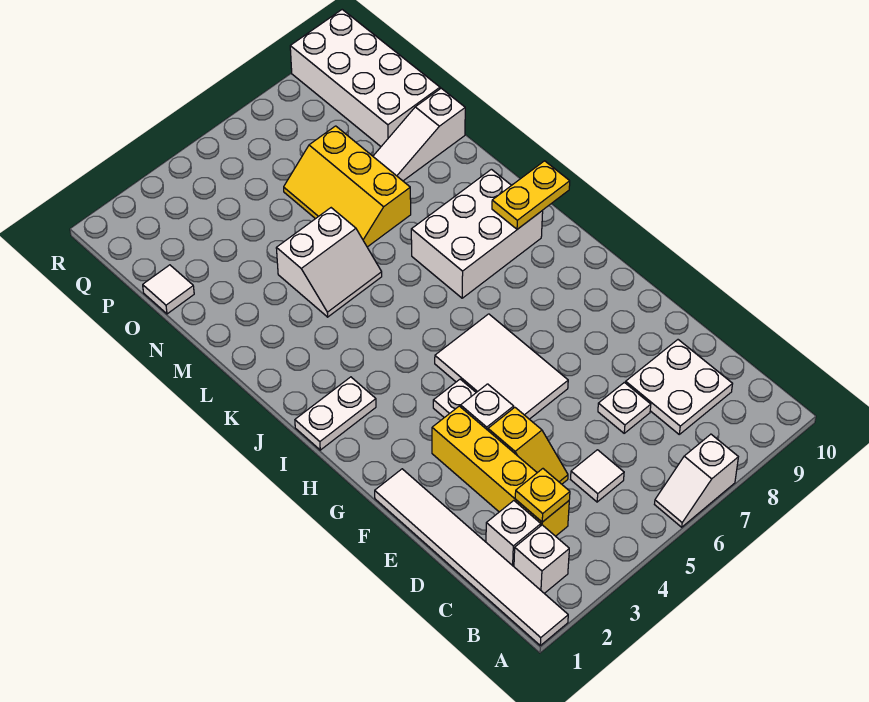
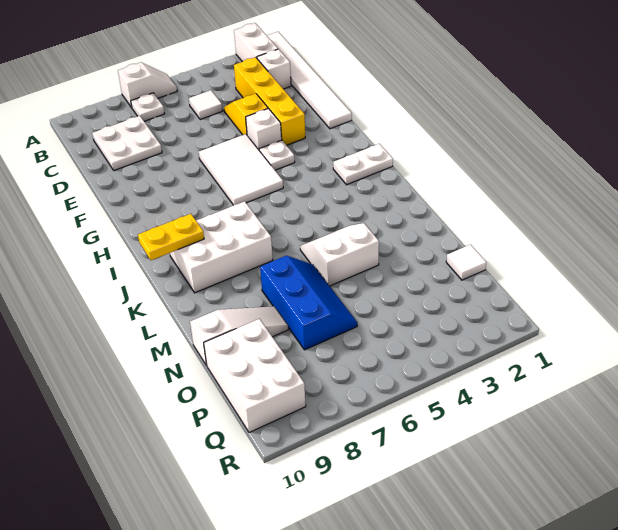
white brick B2 level 1 -> white brick A2:B2 level 1
yellow plate C3 level 2 -> none
white plate D7 level 1 -> white plate B7 level 1
yellow slope M6:O7 level 1 top 7 -> blue slope M6:O7 level 1 top 7
white brick O9:R10 level 1 -> white brick O9:Q10 level 1

